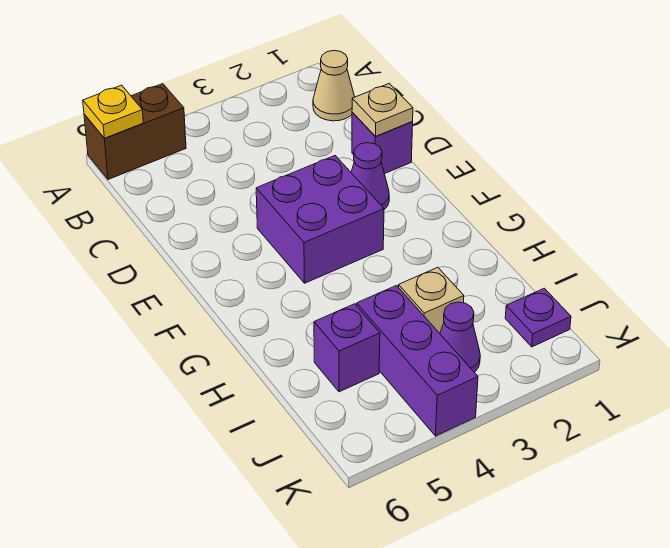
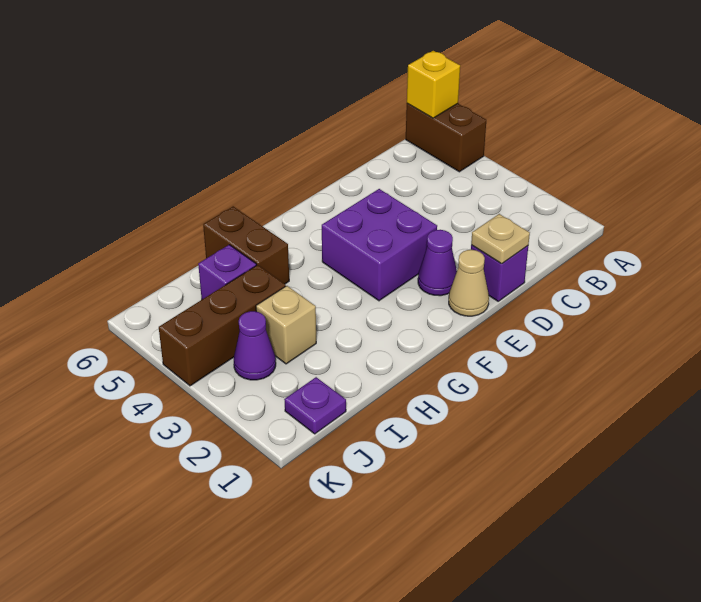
yellow plate A6 level 2 -> yellow brick A6 level 2
tan cone B1 level 1 -> tan cone E1 level 1
none -> brown brick H5:H6 level 1
purple brick I4:K4 level 1 -> brown brick I4:K4 level 1

